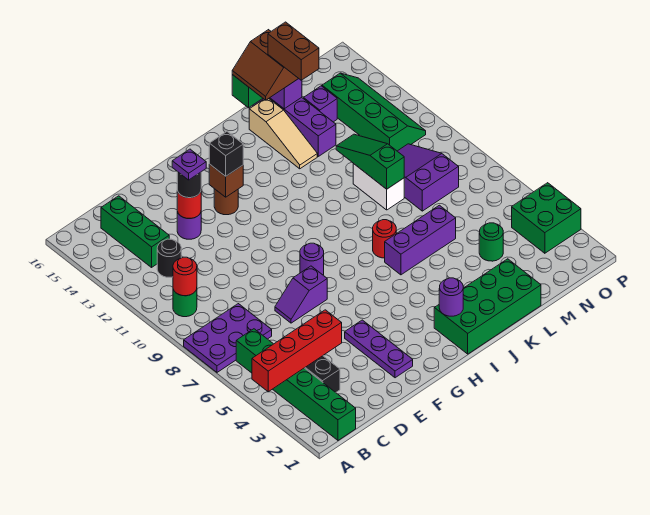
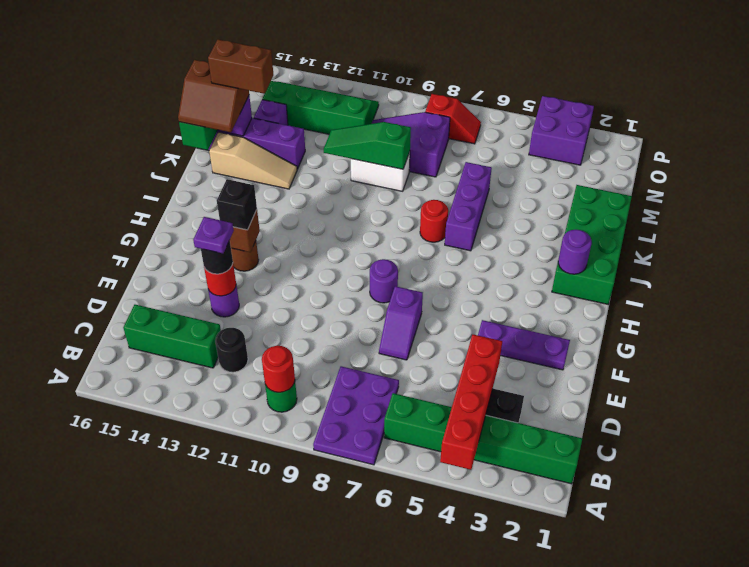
green round brick M4 level 1 -> none
green brick O3:P4 level 1 -> purple brick O3:P4 level 1
none -> red slope O7:O8 level 1 top 8

